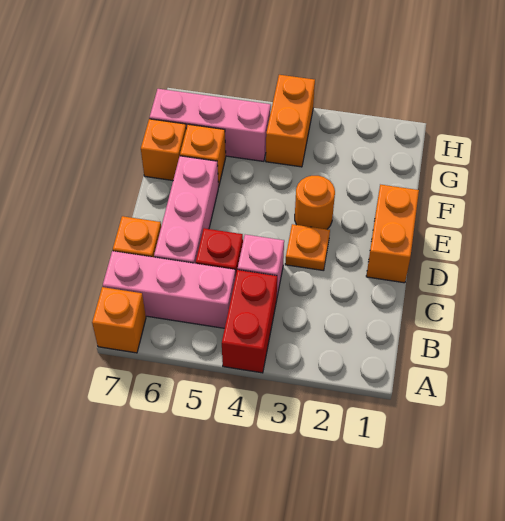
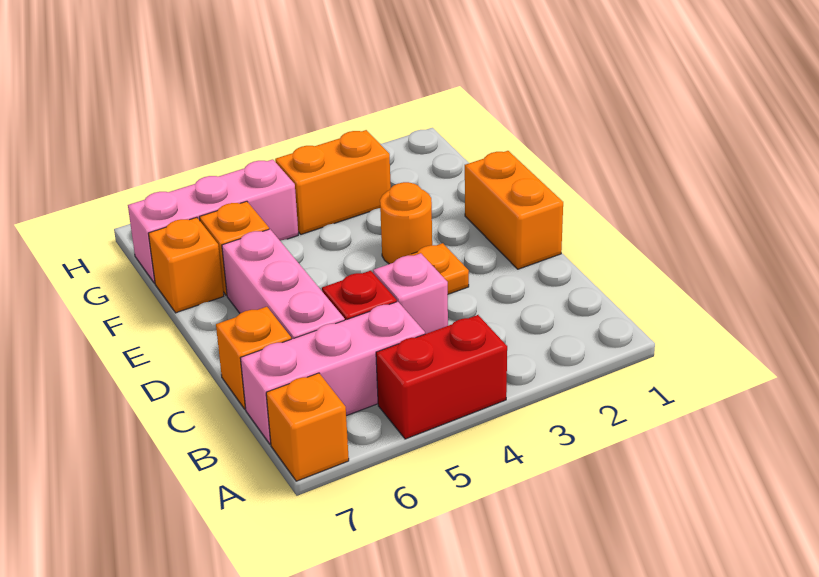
red brick A4:B4 level 1 -> red brick A4:A5 level 1
orange brick G4:H4 level 1 -> orange brick G3:G4 level 1

